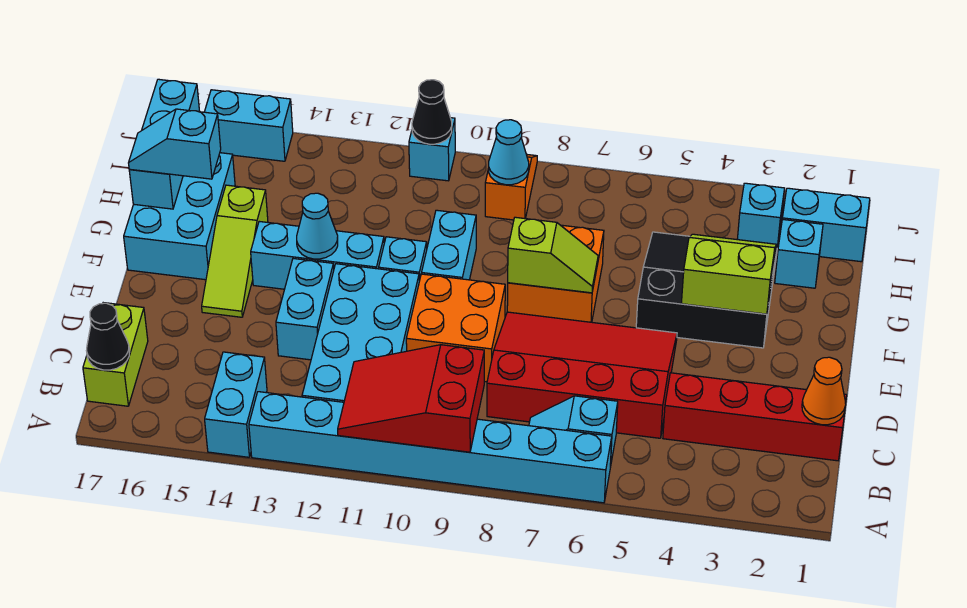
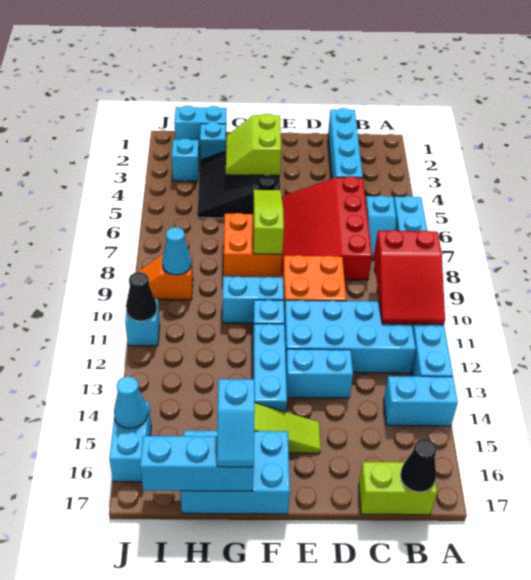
red brick C1:C4 level 1 -> cyan brick C1:C4 level 1
orange cone C1 level 2 -> none
lime slope F7:F8 level 2 top 8 -> lime slope F6:F8 level 2 top 8
cyan cone F13 level 2 -> cyan cone J15 level 2
cyan brick I1:I2 level 1 -> cyan brick H1:I1 level 1

